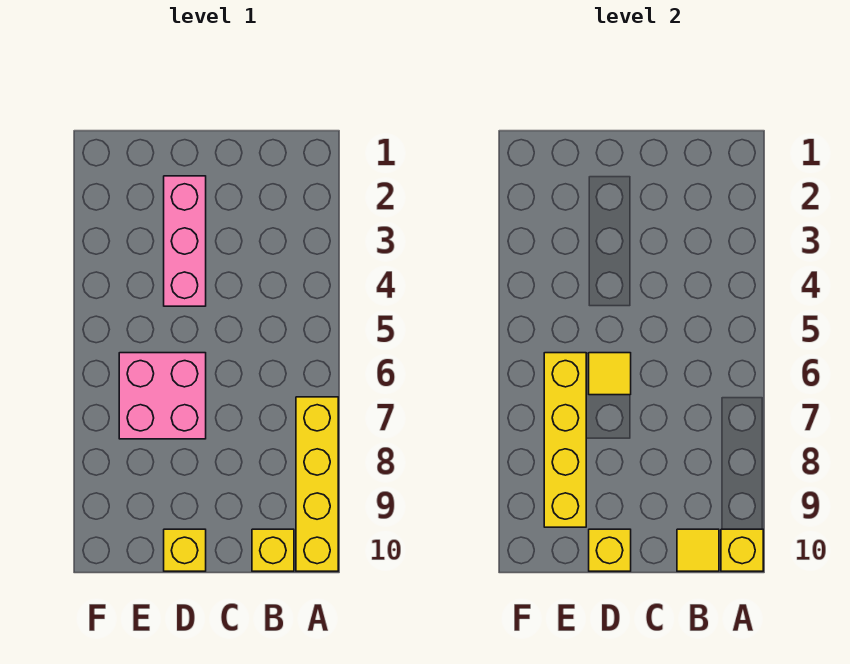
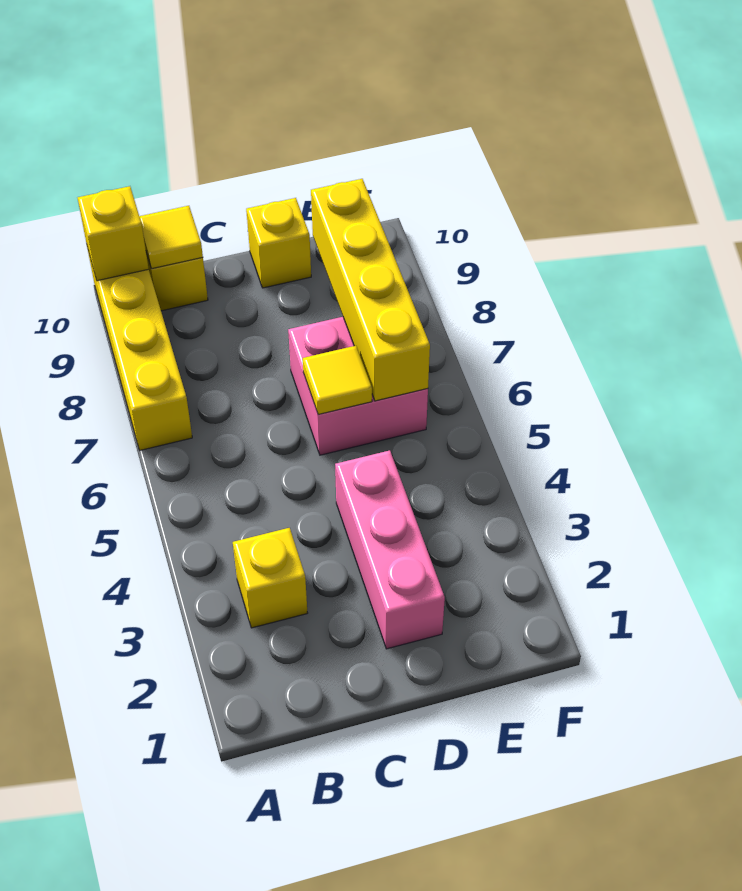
yellow brick D10 level 2 -> yellow brick B3 level 1

